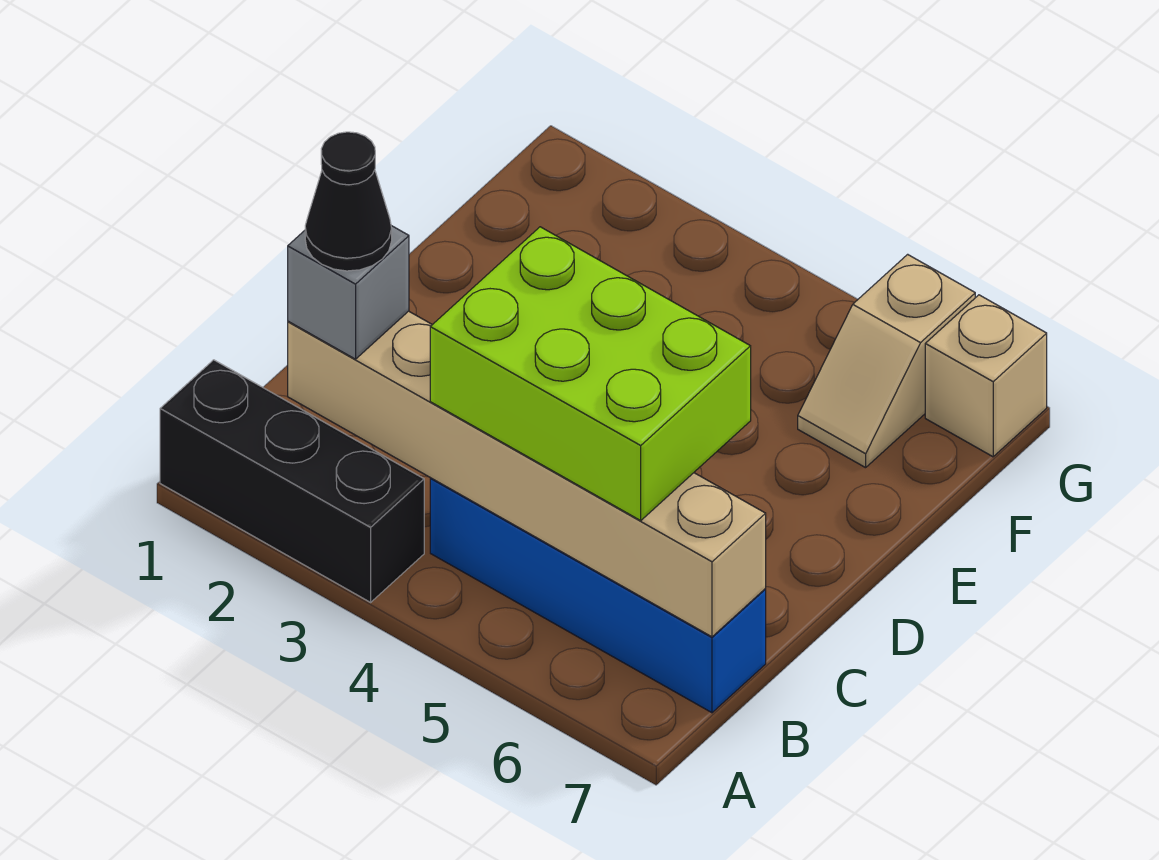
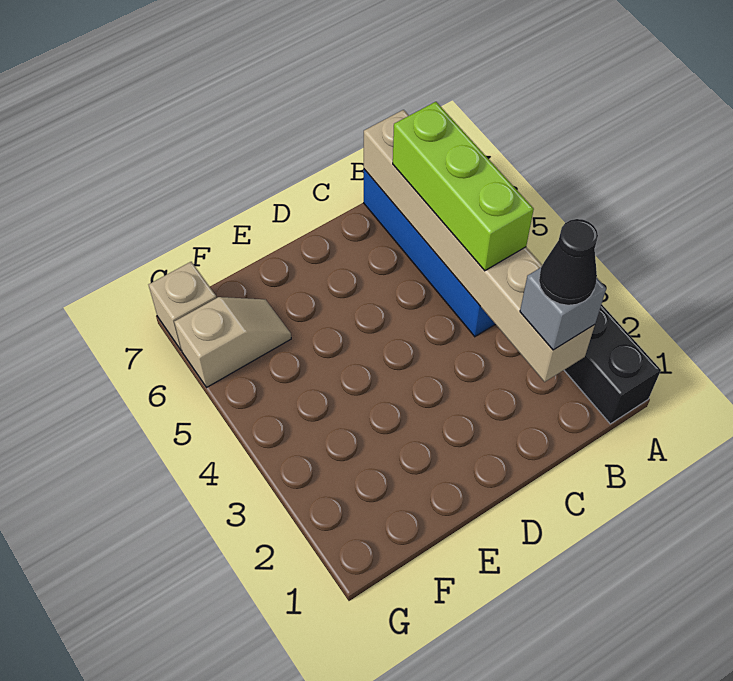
lime brick B4:C6 level 3 -> lime brick B4:B6 level 3

